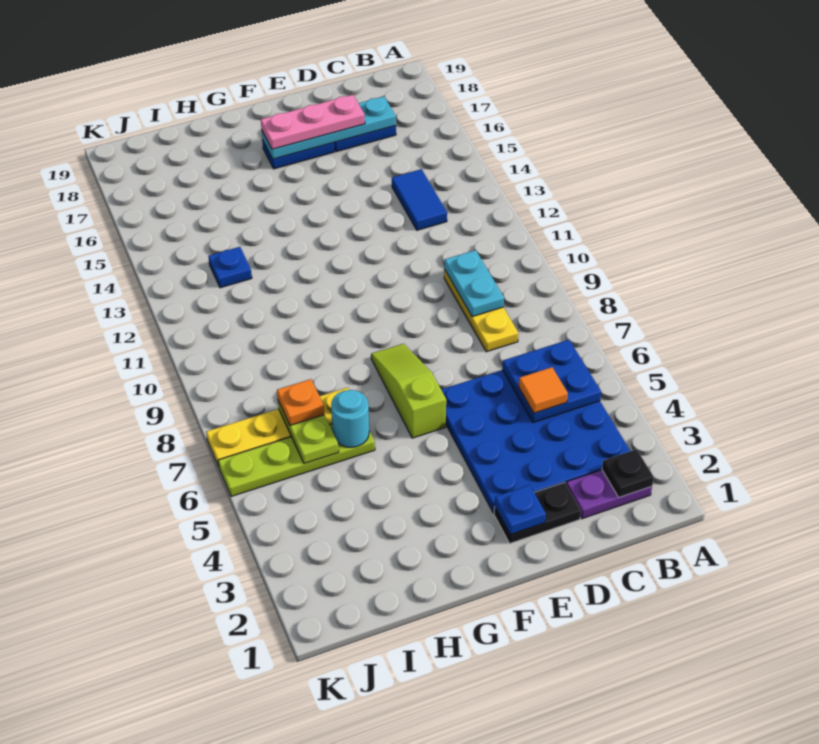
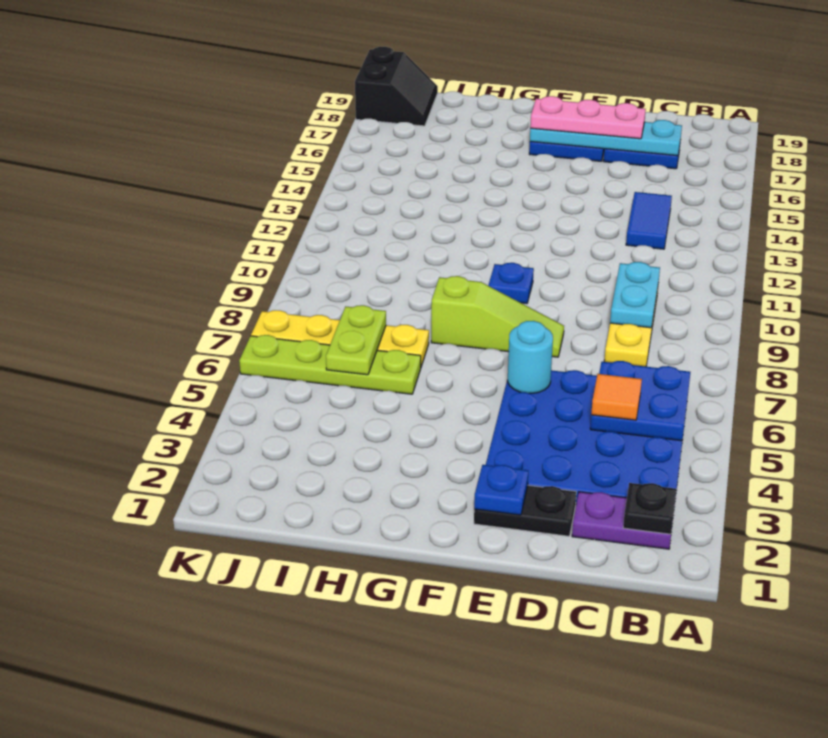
lime slope F6:F8 level 1 top 6 -> lime slope E8:G8 level 1 top G
cyan round brick H6 level 2 -> cyan round brick E6 level 2
orange plate I7 level 3 -> none
blue plate I13 level 1 -> blue plate F10 level 1
none -> black slope J18:K19 level 1 top K

